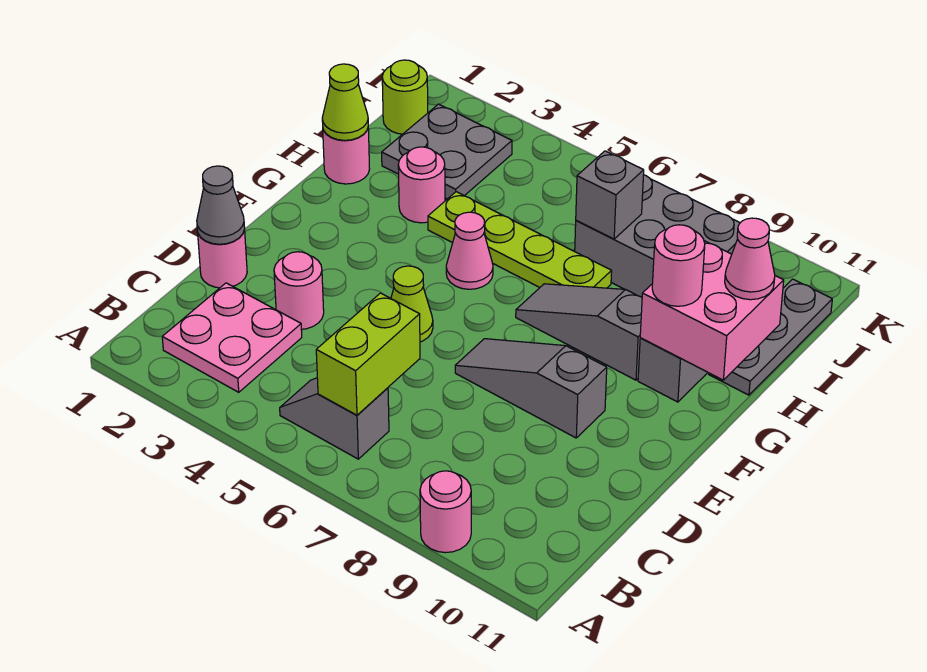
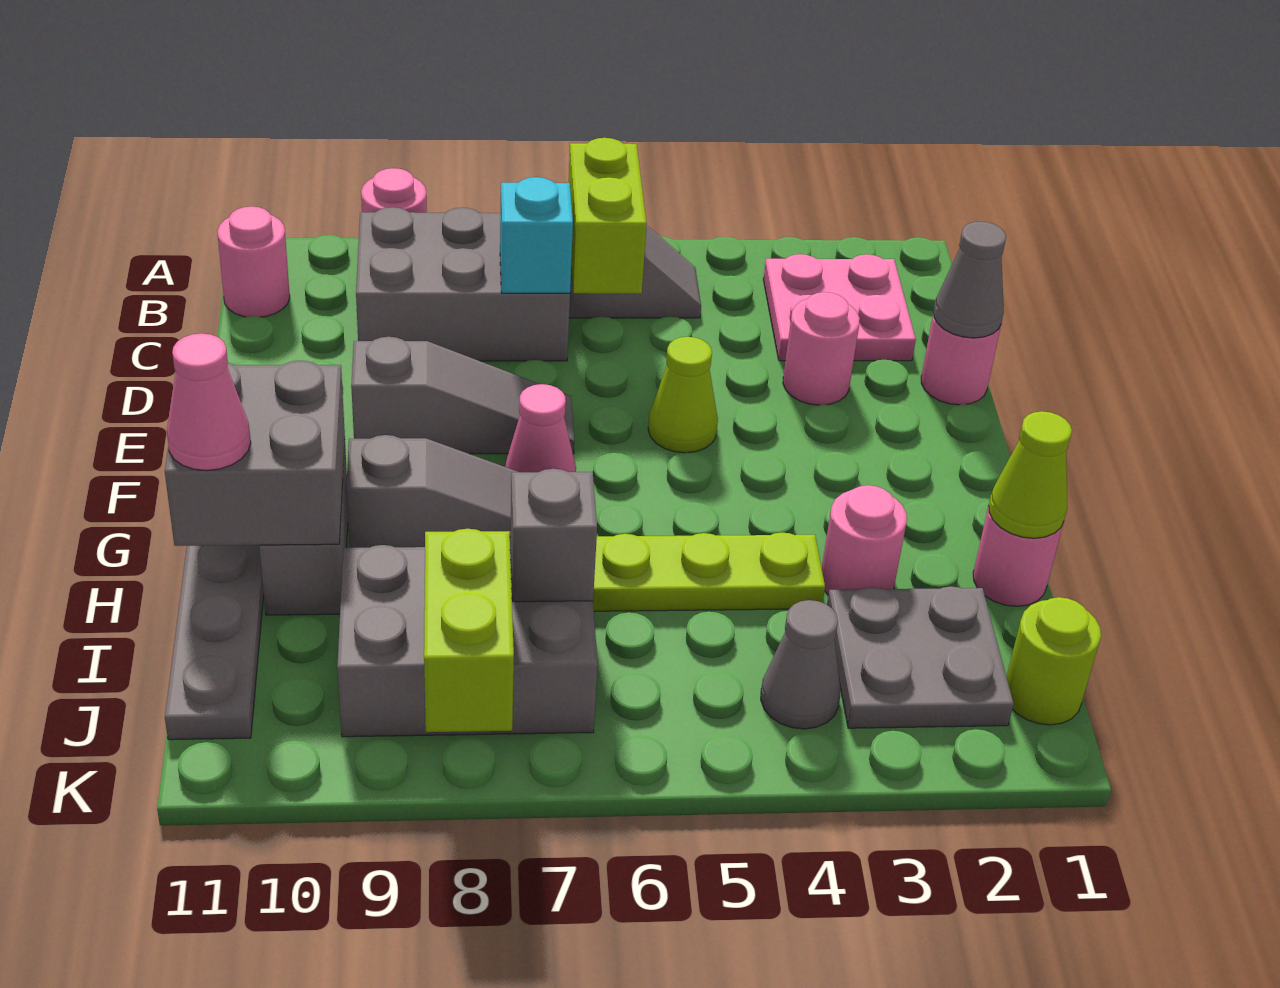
none -> grey brick B7:C9 level 1
none -> cyan brick C7 level 2
pink cone G5 level 1 -> pink cone F7 level 1
pink brick G10:H11 level 2 -> grey brick G10:H11 level 2
pink round brick G10 level 3 -> pink round brick B11 level 1
none -> grey cone J4 level 1
none -> lime brick J8:K8 level 2

